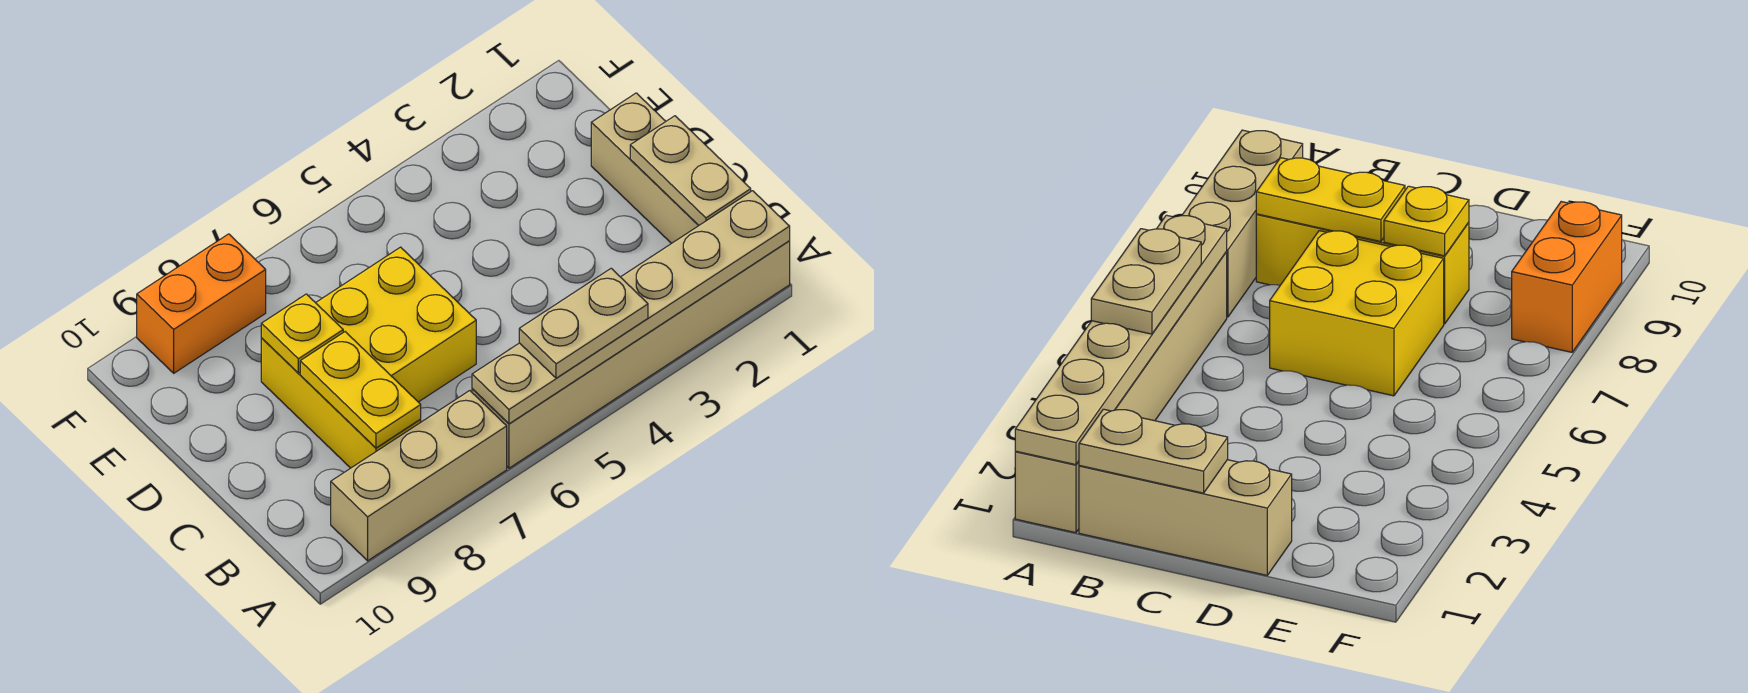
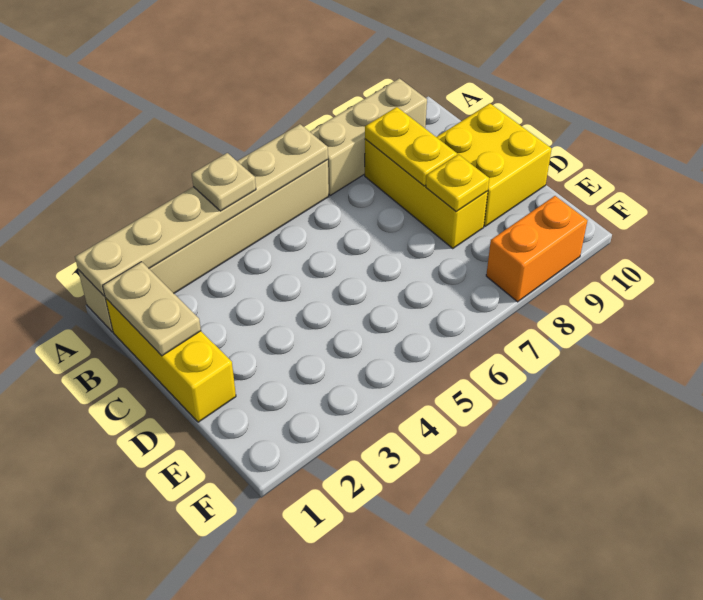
tan plate A4:A5 level 3 -> tan plate A4 level 3
tan brick B1:D1 level 1 -> yellow brick B1:D1 level 1
yellow brick C6:D7 level 1 -> yellow brick C9:D10 level 1

